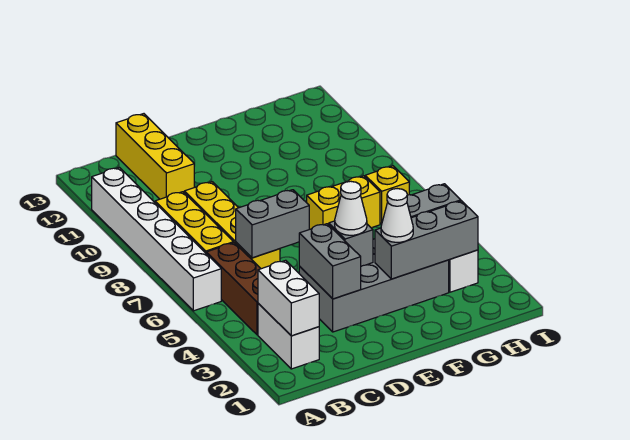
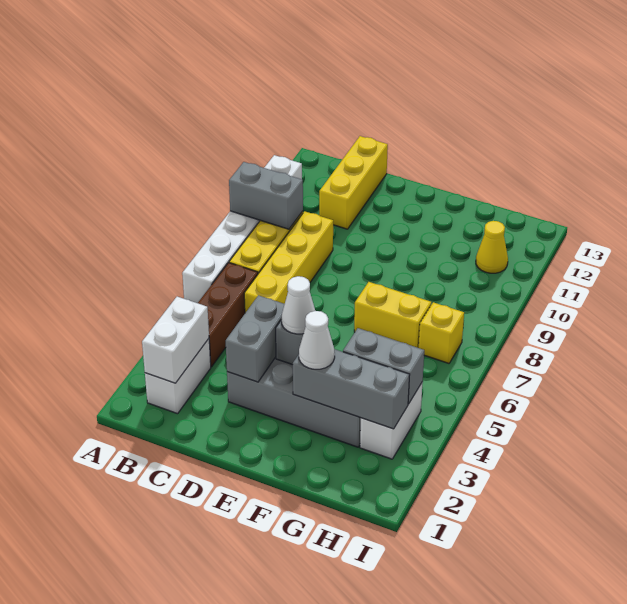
grey brick C6:D6 level 2 -> grey brick A9:B9 level 2
none -> yellow cone H11 level 1

